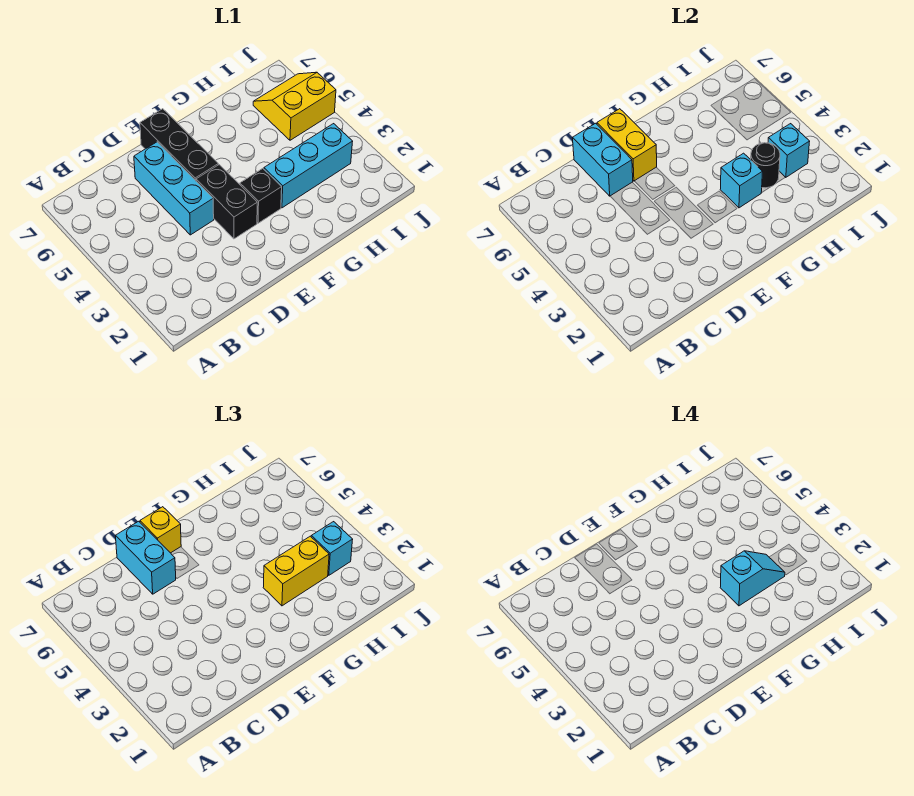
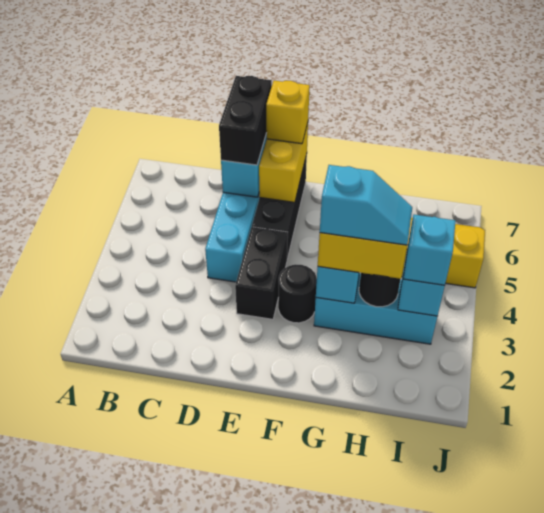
cyan brick D6:D7 level 3 -> black brick D6:D7 level 3
black brick F3 level 1 -> black round brick F3 level 1

